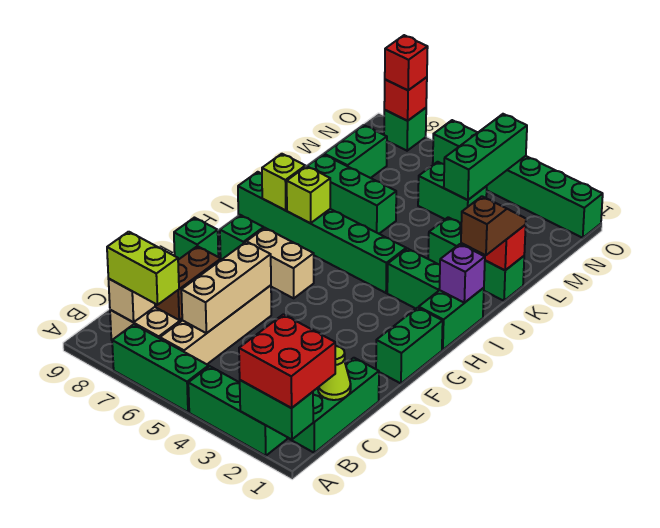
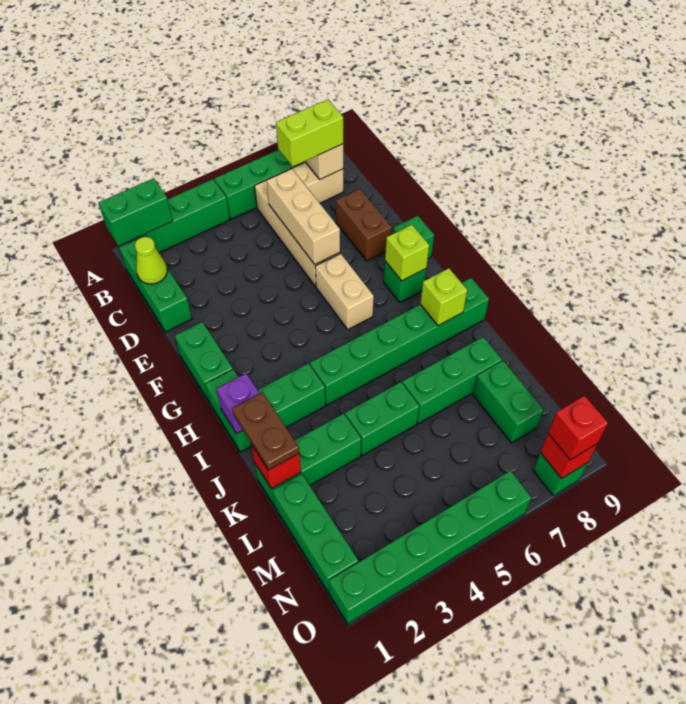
red brick A1:B2 level 3 -> none
tan brick G6:G7 level 1 -> tan brick F6:G6 level 1
lime brick I7 level 2 -> lime brick G8 level 2
brown slope J1:K1 level 3 top J -> brown plate J1:K1 level 3
green brick M4:M5 level 1 -> green brick K4:K5 level 1
green brick M4:O4 level 2 -> green brick L1:N1 level 1

